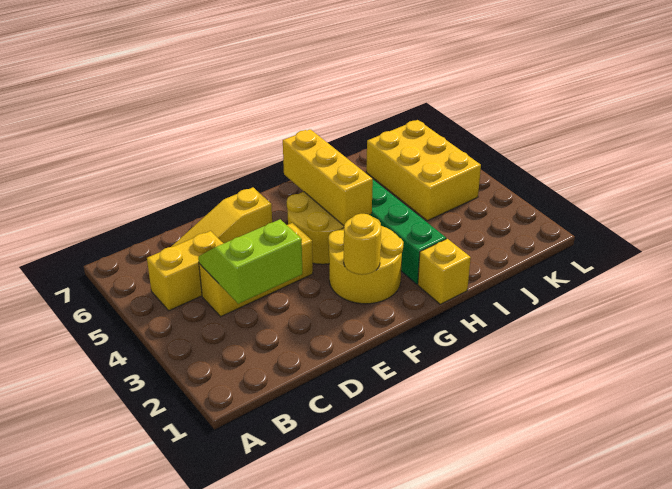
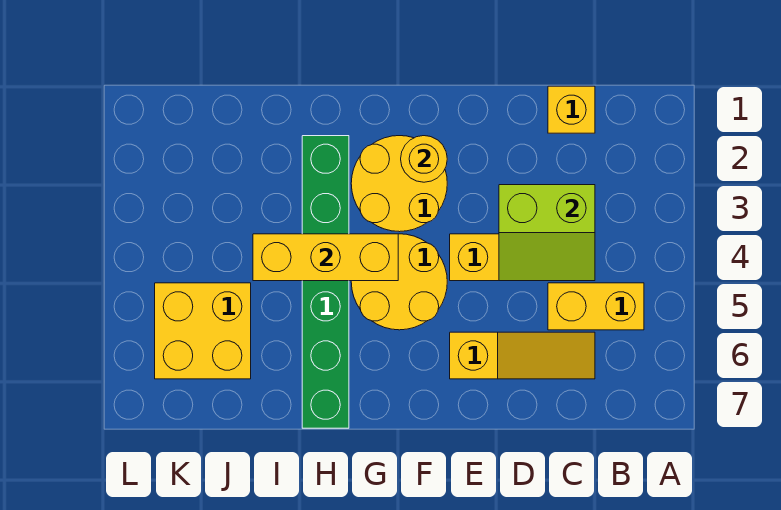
yellow brick G4:G6 level 2 -> yellow brick G4:I4 level 2
yellow brick H1 level 1 -> yellow brick C1 level 1
yellow brick J4:K6 level 1 -> yellow brick J5:K6 level 1

